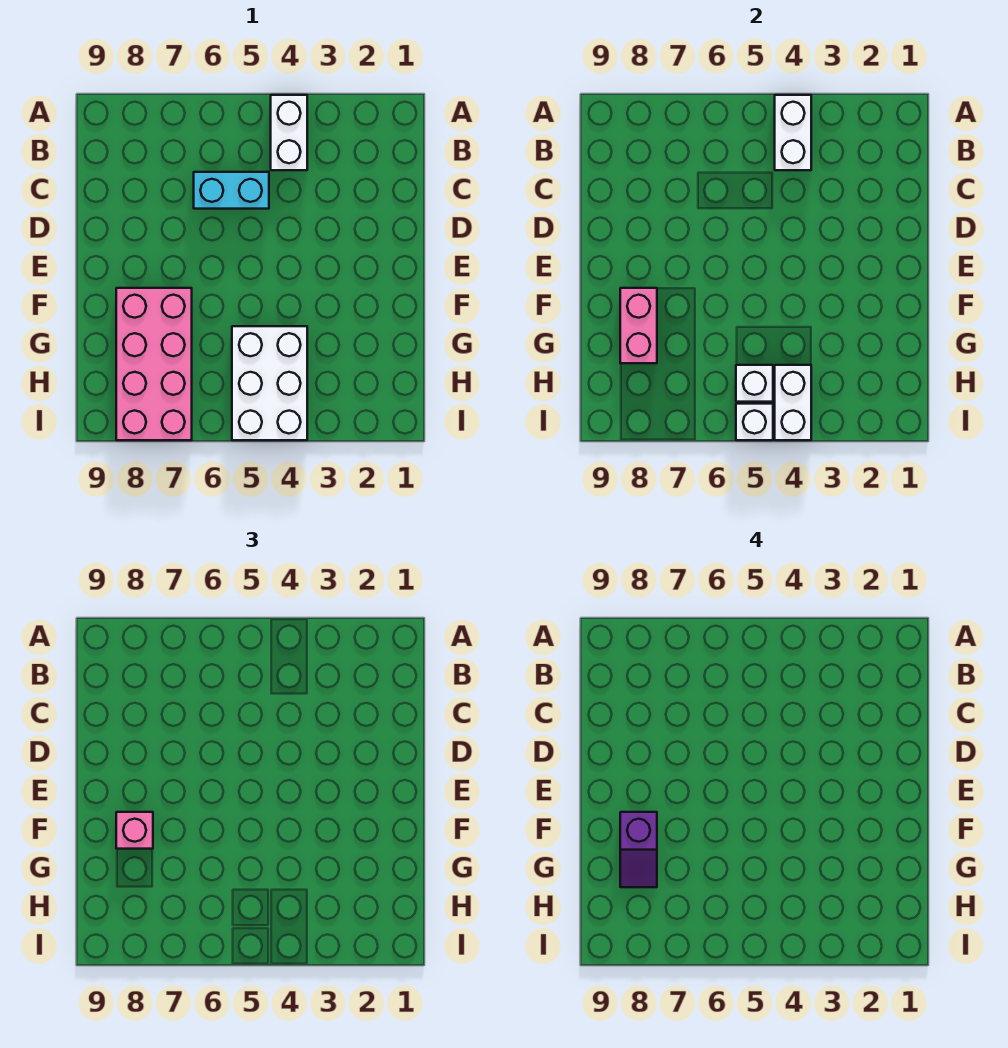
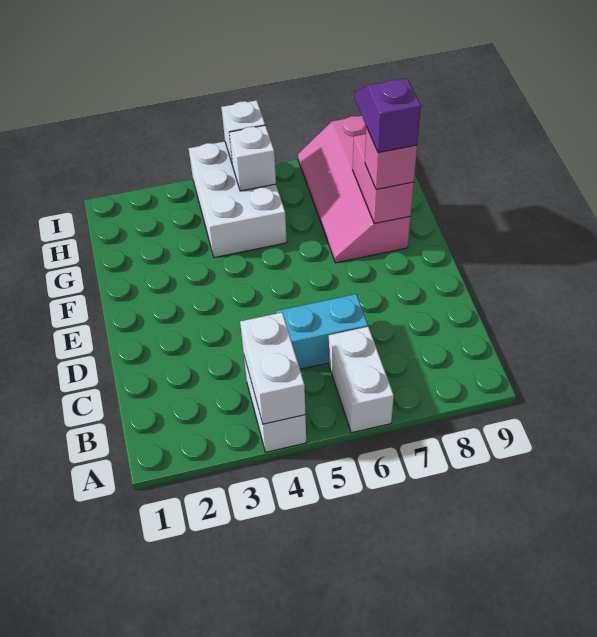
pink brick F7:I8 level 1 -> pink slope F7:I8 level 1 top 8
white brick H4:I4 level 2 -> white brick A6:B6 level 1

